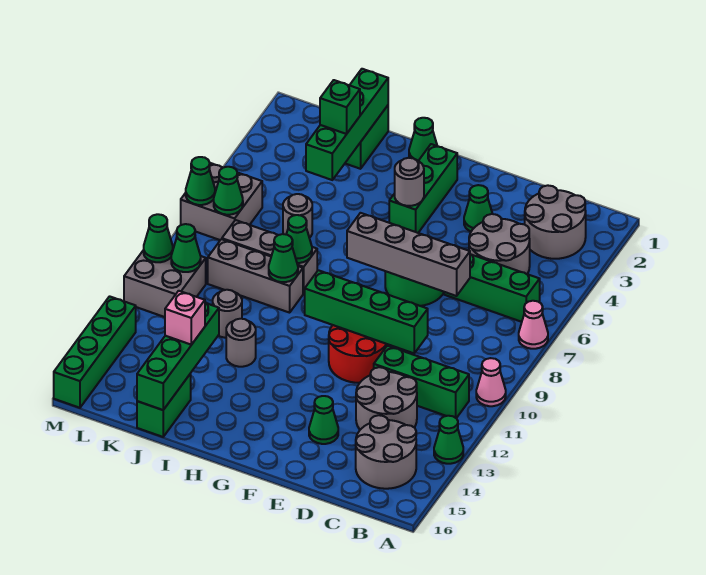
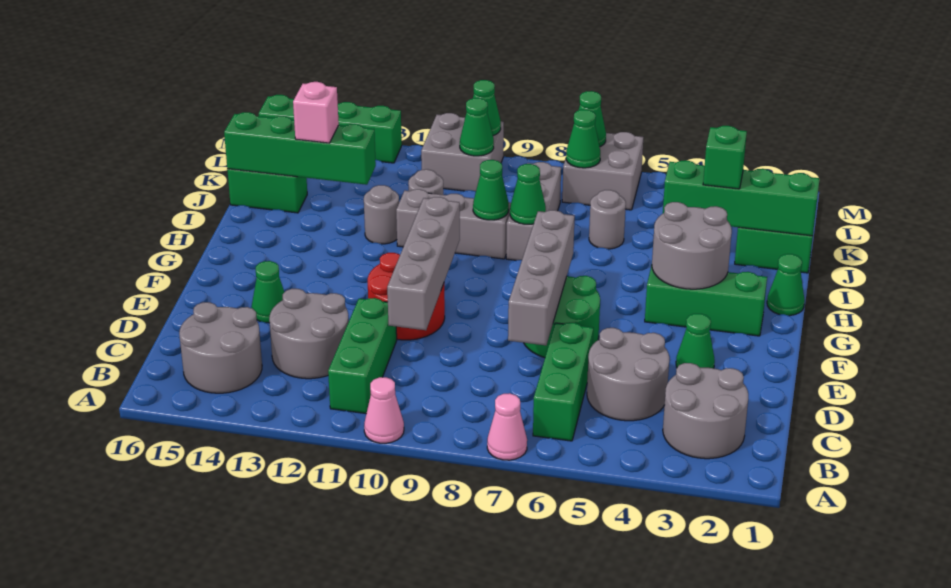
green cone A13 level 1 -> none
green brick D10:G10 level 2 -> grey brick D10:G10 level 2
grey round brick G4 level 2 -> grey round brick G3:H4 level 2
grey brick I9:K9 level 1 -> grey brick I9:I11 level 1

